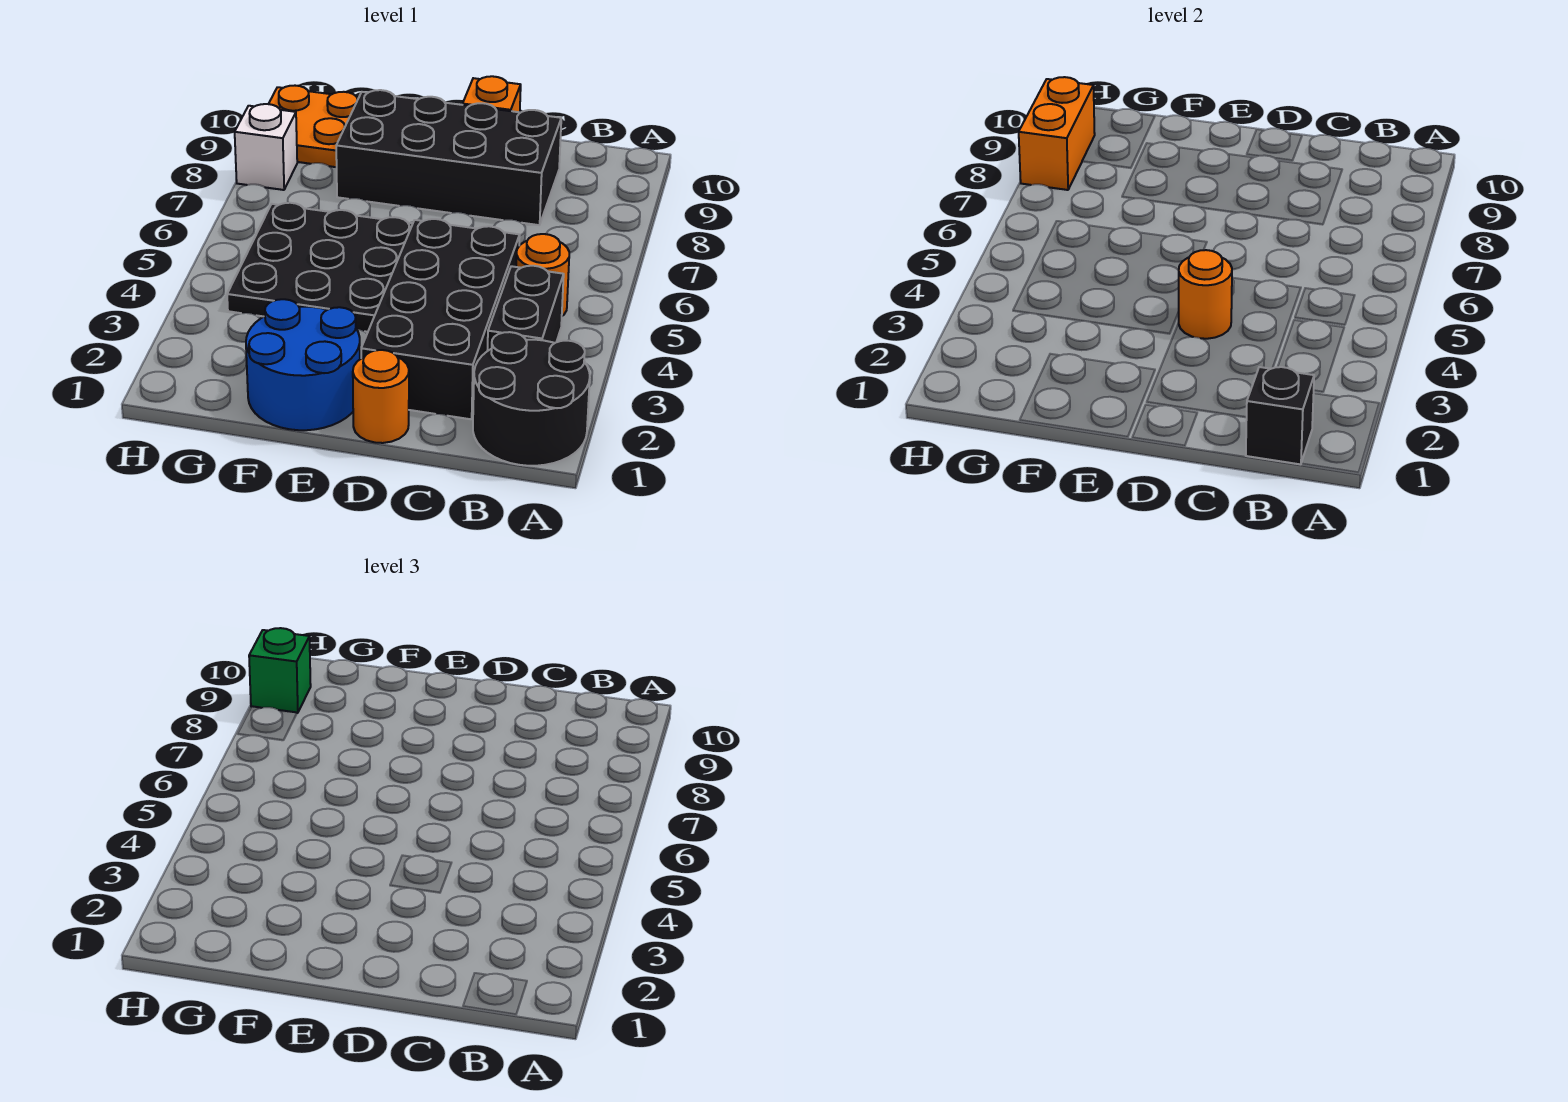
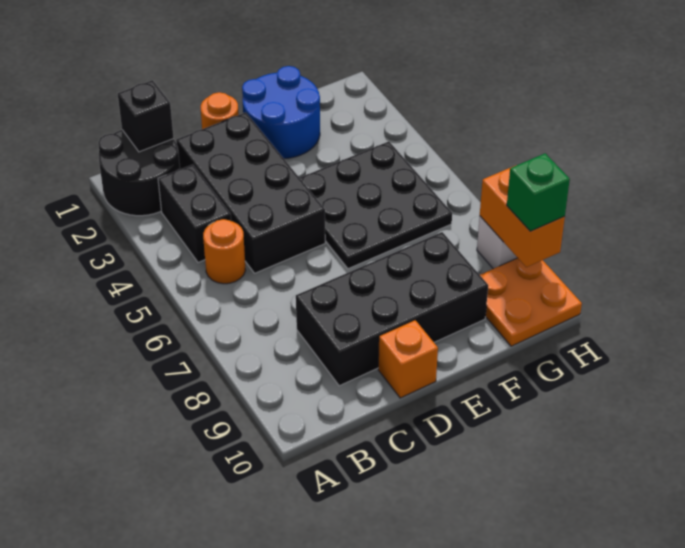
orange round brick D4 level 2 -> none

